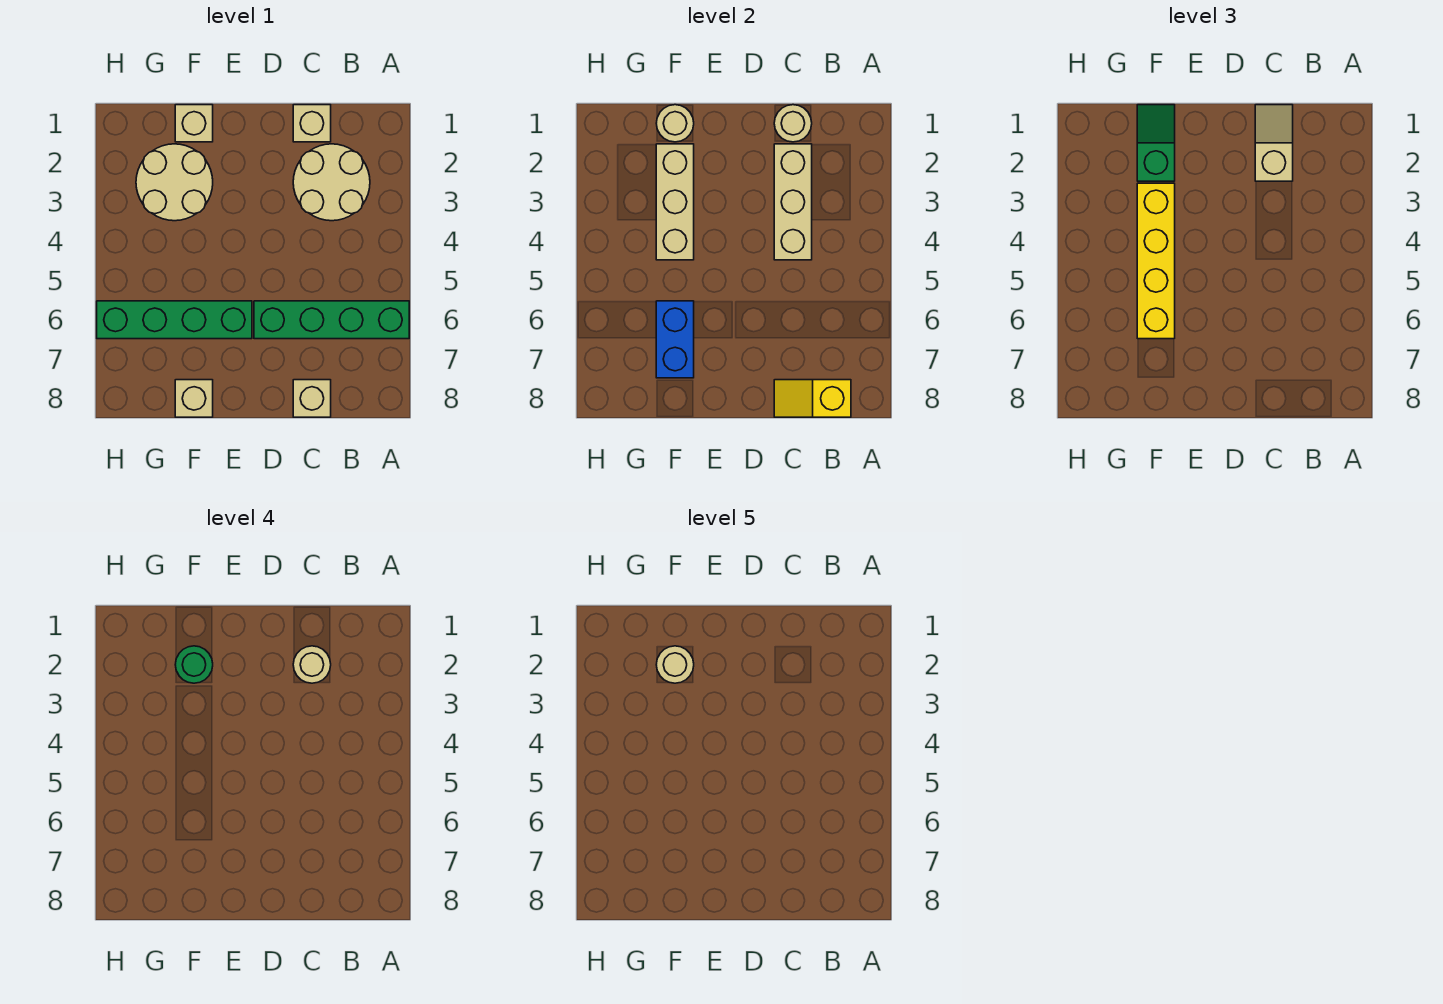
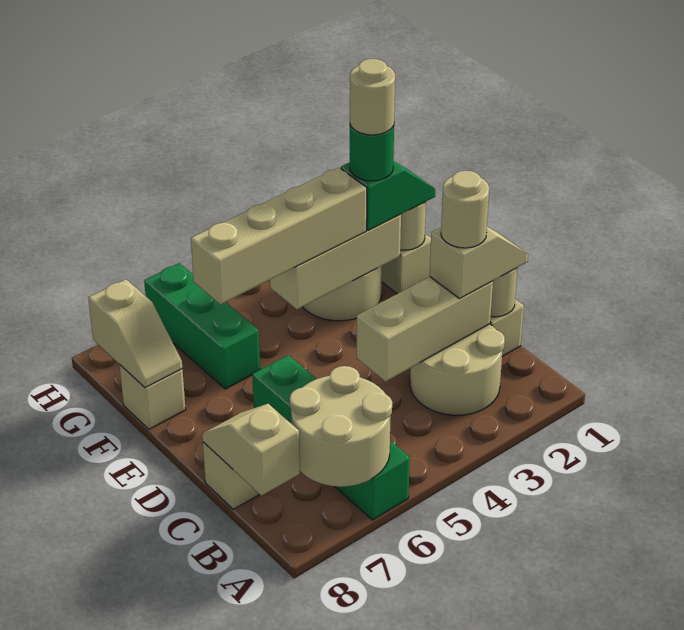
none -> tan round brick A6:B7 level 2
yellow slope B8:C8 level 2 top B -> tan slope B8:C8 level 2 top B
green brick E6:H6 level 1 -> green brick F6:H6 level 1
yellow brick F3:F6 level 3 -> tan brick F3:F6 level 3
blue brick F6:F7 level 2 -> none
none -> tan slope F8:G8 level 2 top G

